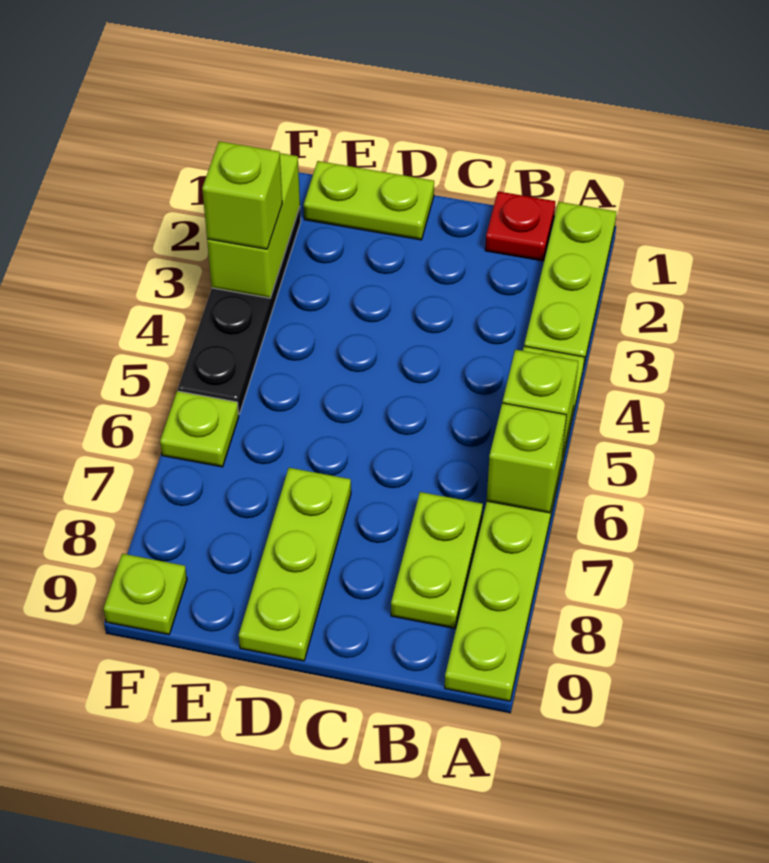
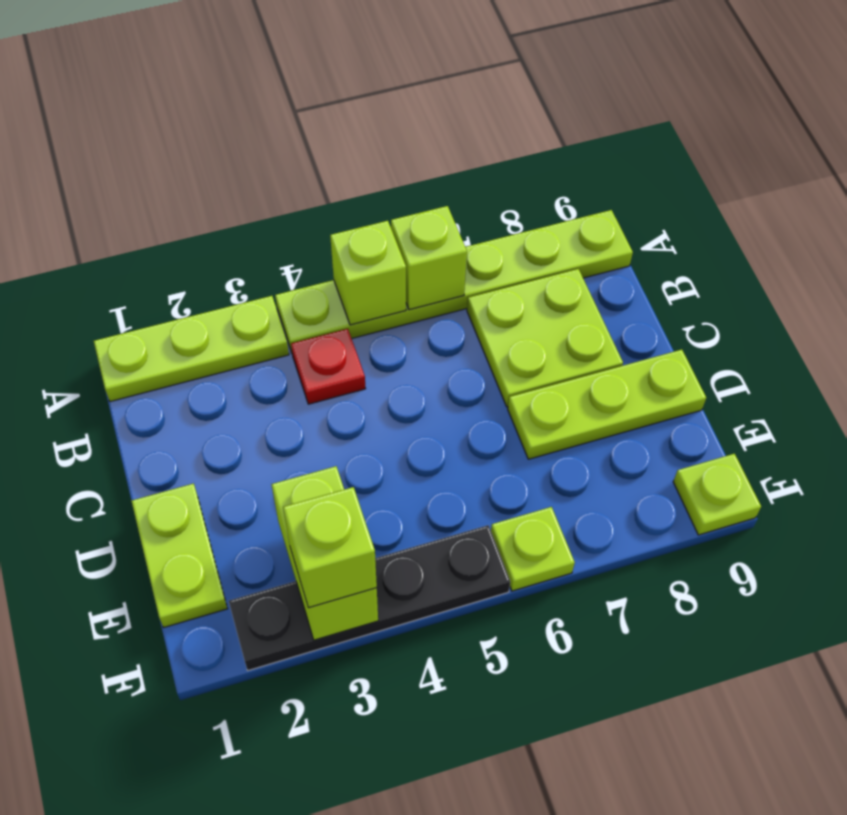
red plate B1 level 1 -> red plate B4 level 1
lime plate B7:B8 level 1 -> lime plate B7:C8 level 1
lime brick F2:F3 level 2 -> lime brick E3:F3 level 2

